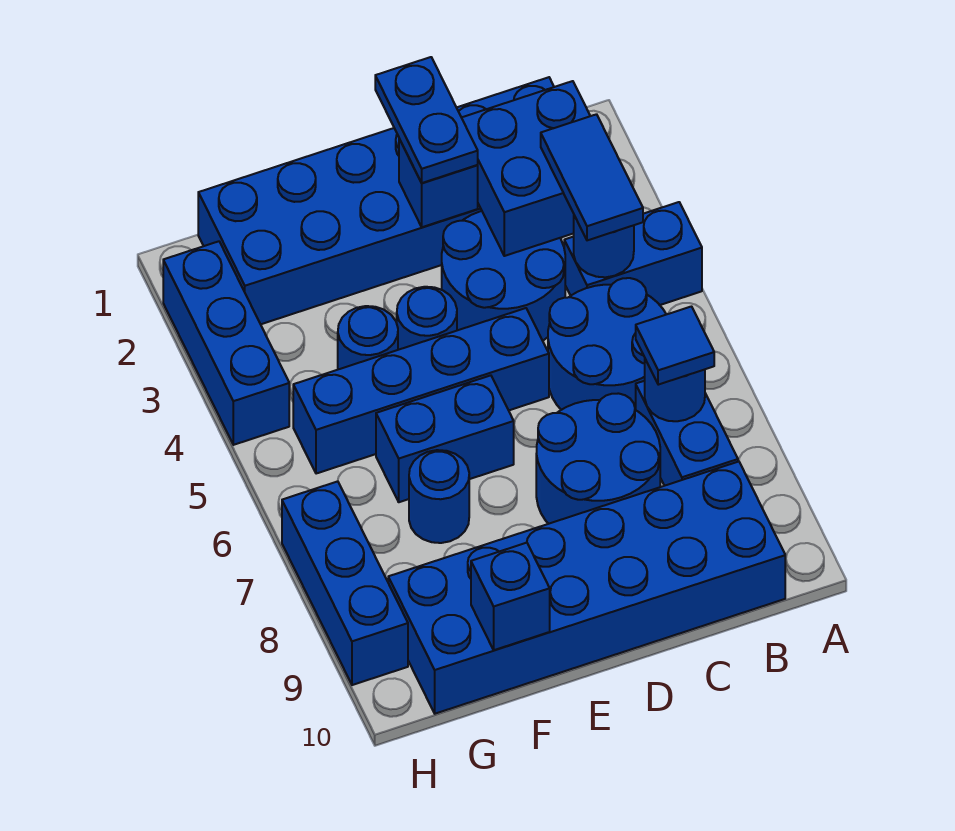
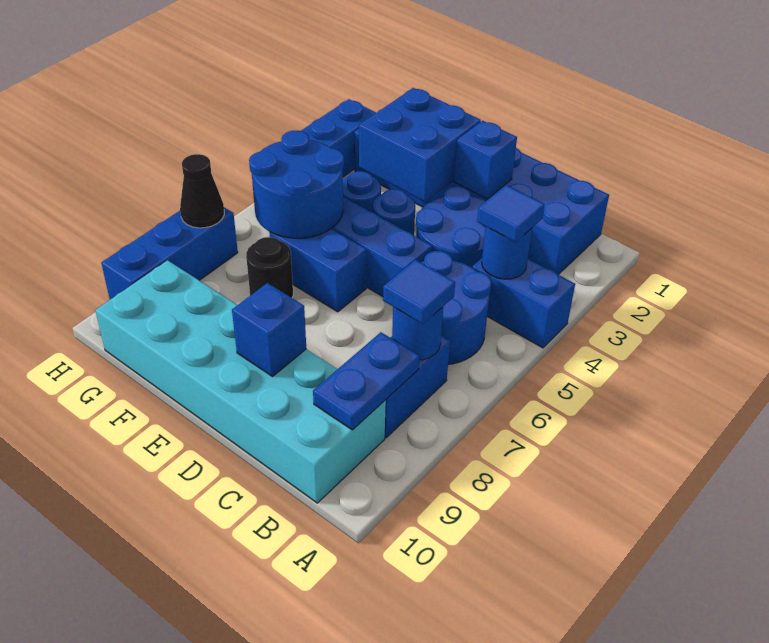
blue brick B2:C3 level 2 -> blue brick E2:F3 level 2
blue tile B3:B4 level 3 -> blue tile B4 level 3
blue brick B9:G10 level 1 -> cyan brick B9:G10 level 1
blue round brick C7:D8 level 1 -> blue round brick F5:G6 level 2
blue plate D1:D2 level 3 -> blue plate B8:B9 level 2
blue round brick F7 level 1 -> black round brick F7 level 1
blue brick F10 level 2 -> blue brick D9 level 2
none -> black cone H7 level 2

